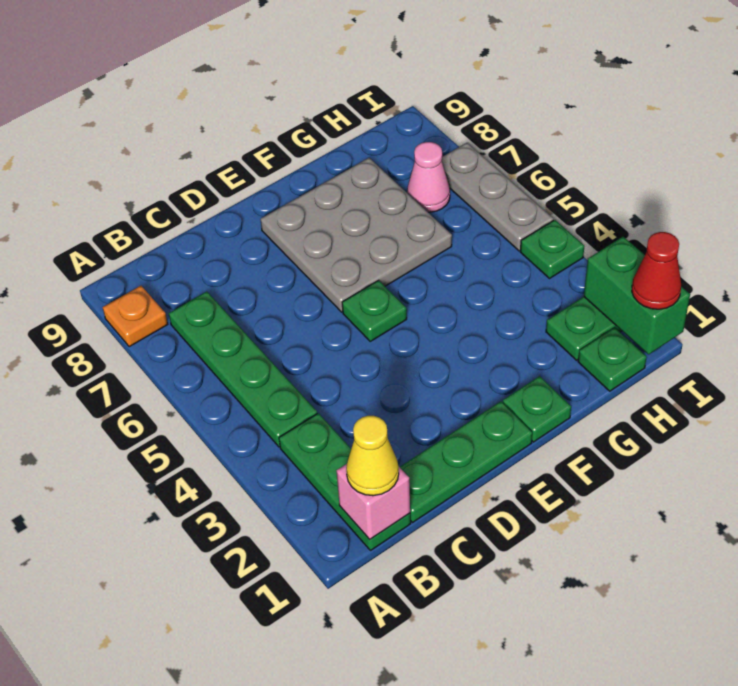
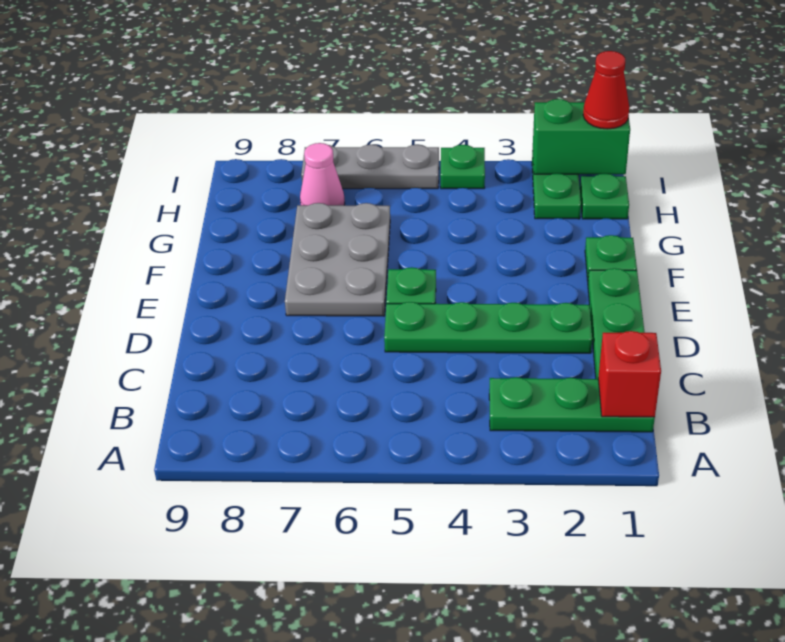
orange plate A8 level 1 -> none
pink brick B1 level 2 -> red brick B1 level 2
yellow cone B1 level 3 -> none
green plate B4:B7 level 1 -> green plate D2:D5 level 1
grey plate E6:G8 level 1 -> grey plate E6:G7 level 1

